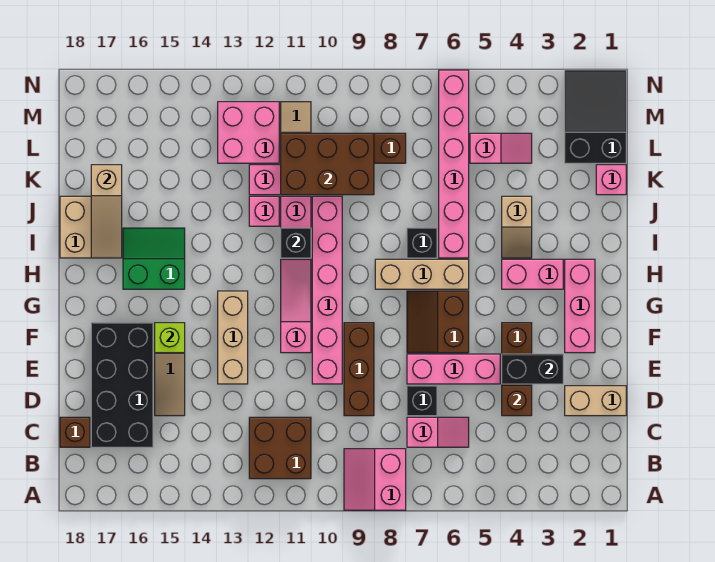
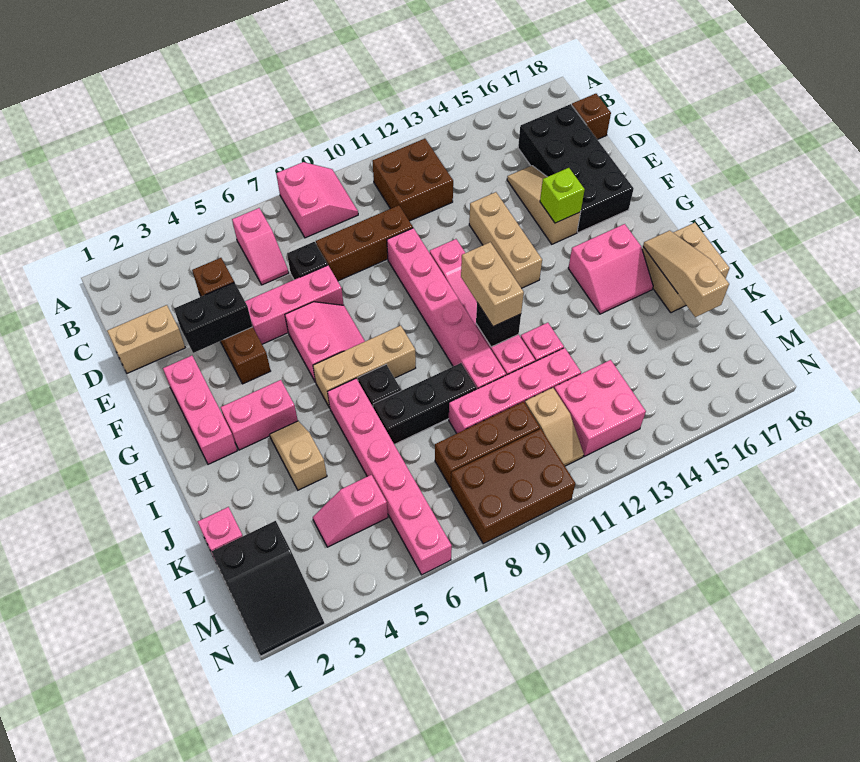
pink slope C6:C7 level 1 top 7 -> pink slope B6:C6 level 1 top B
brown brick D9:F9 level 1 -> brown brick D8:D10 level 1
brown slope F6:G7 level 1 top 6 -> pink slope F6:G7 level 1 top 6
none -> tan brick H11:I11 level 3
green slope H15:I16 level 1 top H -> pink slope H15:I16 level 1 top H
none -> black brick J7:J9 level 1
brown brick K9:L11 level 2 -> brown brick M8:N10 level 1

